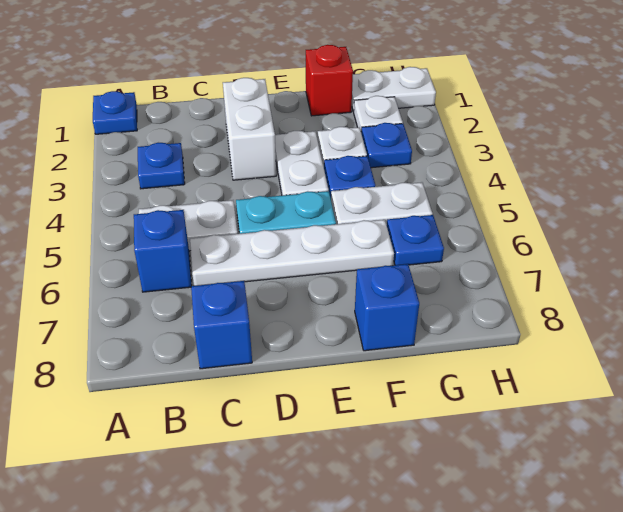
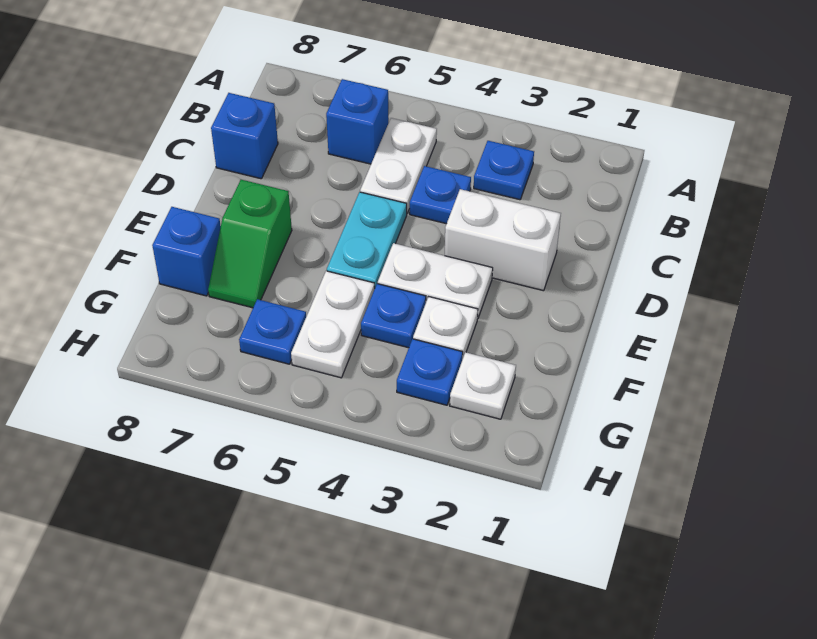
blue plate A1 level 1 -> blue plate C4 level 1
white plate C6:F6 level 1 -> none
none -> green slope E7:F7 level 1 top E
red brick F1 level 1 -> none
white plate G1:H1 level 1 -> none

